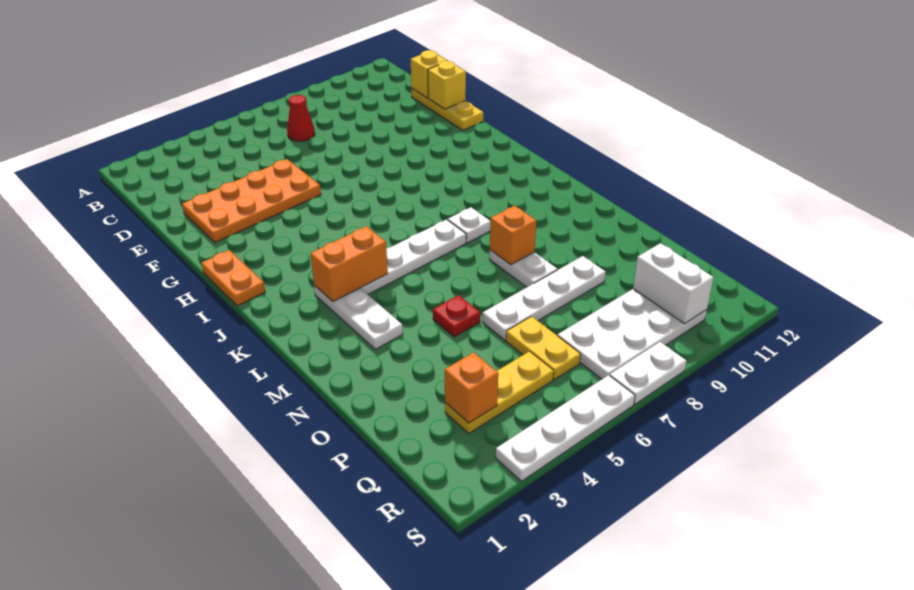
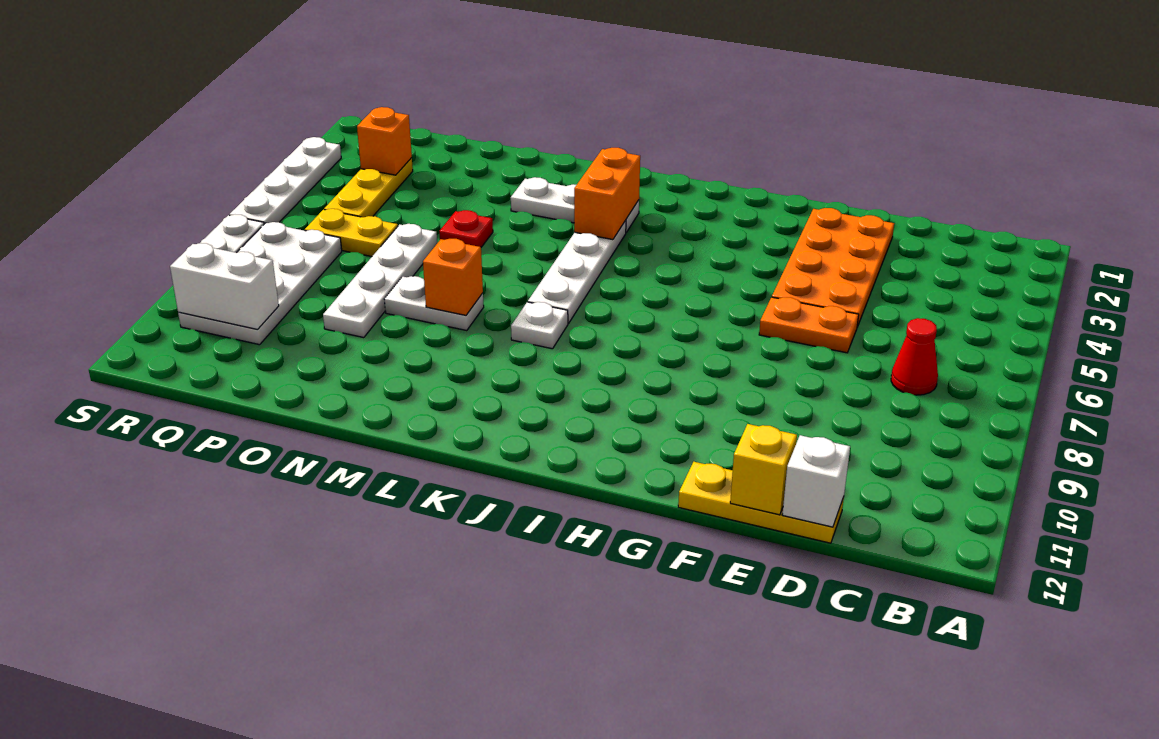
yellow brick D12 level 2 -> white brick D12 level 2
orange plate H1:I1 level 1 -> orange plate E6:F6 level 1

